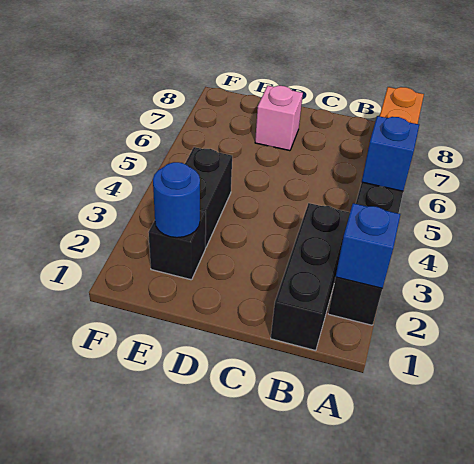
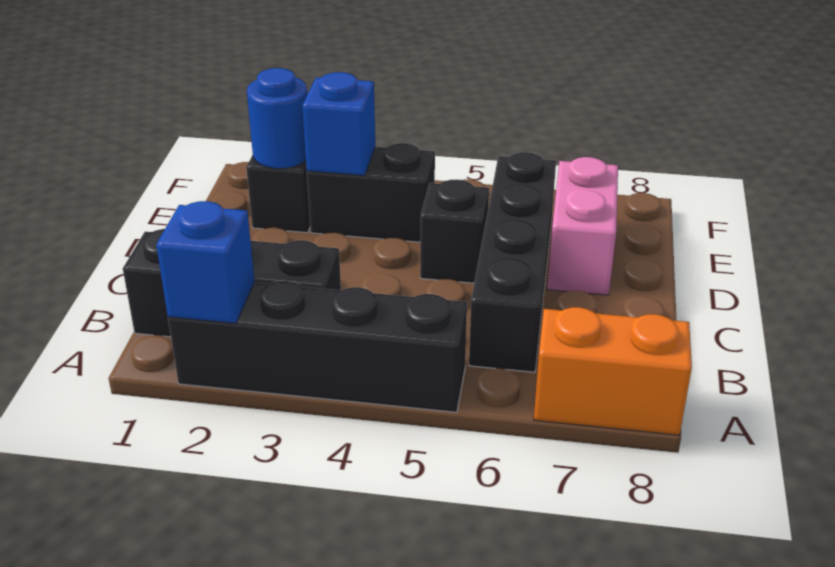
blue brick A5 level 2 -> blue brick E3 level 2
none -> black brick B6:E6 level 1
none -> black brick D5 level 1
pink brick D7 level 1 -> pink brick D7:E7 level 1

